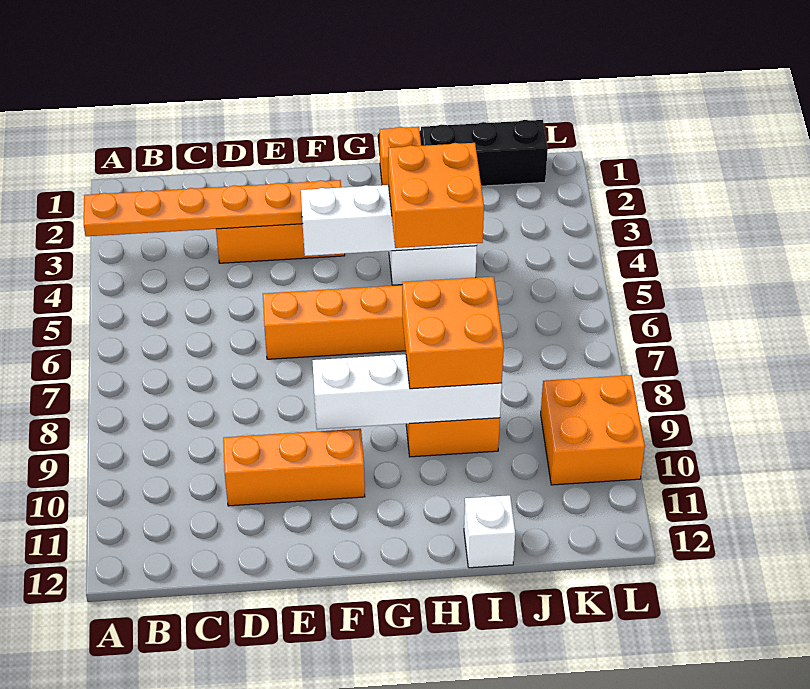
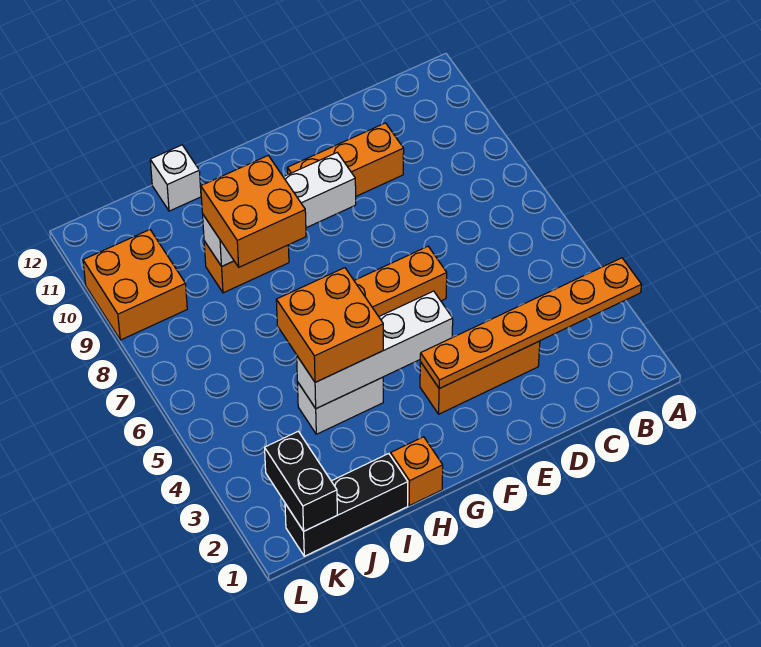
none -> black brick K1:K2 level 2

